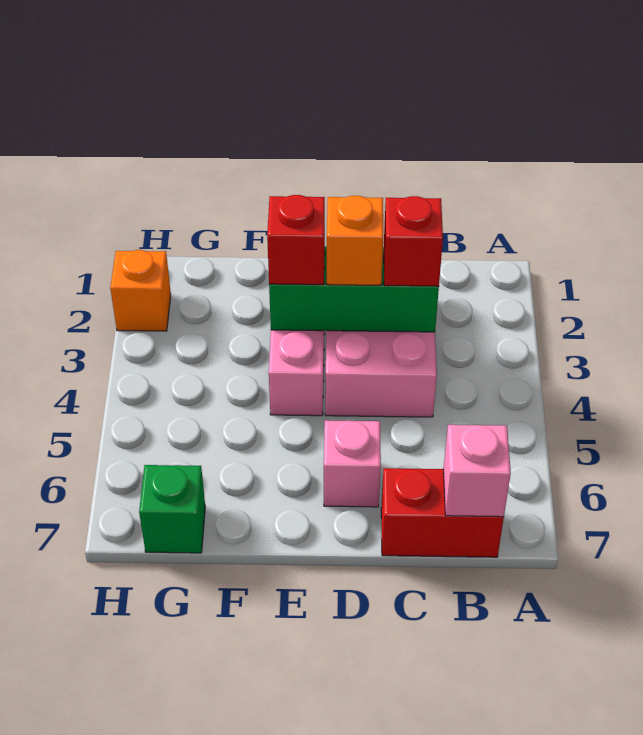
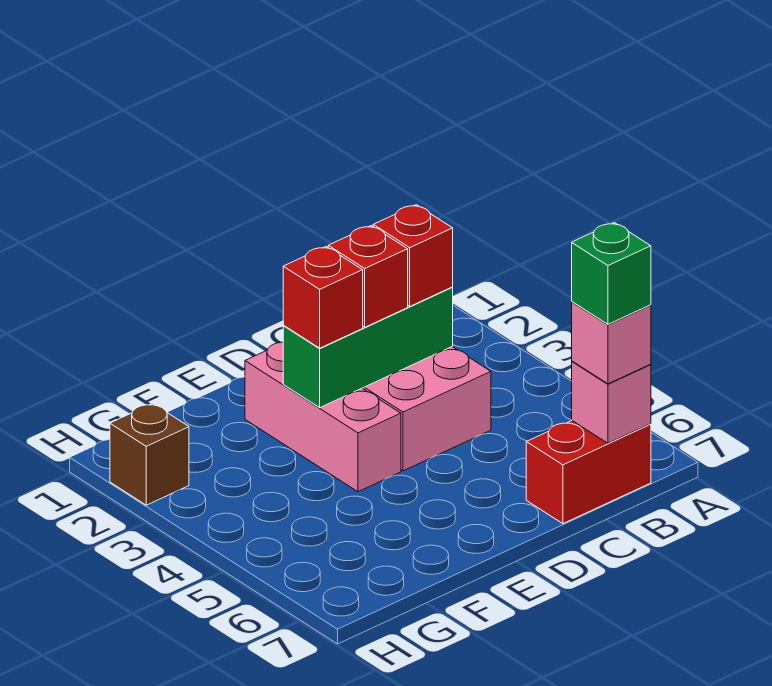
orange brick D3 level 3 -> red brick D3 level 3
pink brick D6 level 1 -> pink brick B7 level 3
green brick G7 level 1 -> green brick B7 level 4
orange brick H2 level 1 -> brown brick H2 level 1

